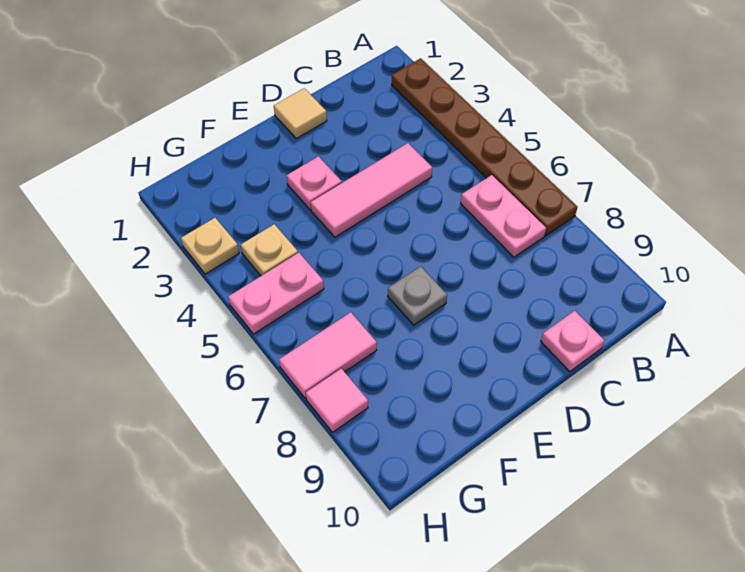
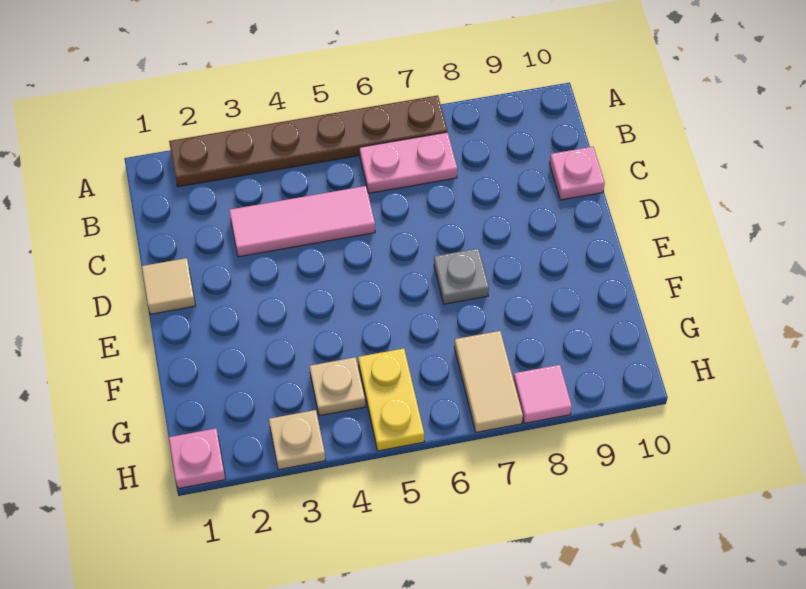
pink tile C4:E4 level 1 -> pink tile C3:C5 level 1
pink plate E3 level 1 -> pink plate H1 level 1
pink plate G5:H5 level 1 -> yellow plate G5:H5 level 1
pink tile G7:H7 level 1 -> tan tile G7:H7 level 1

